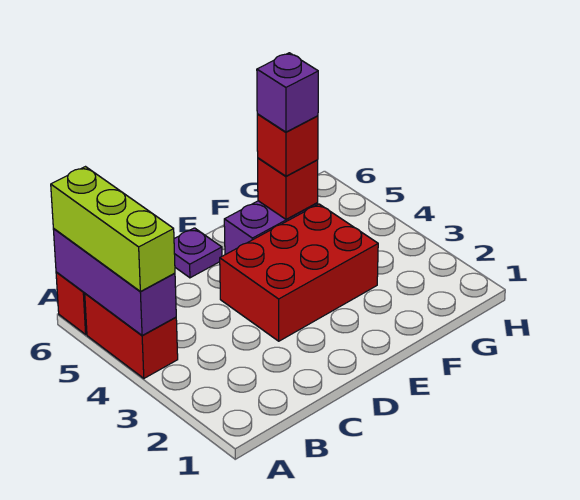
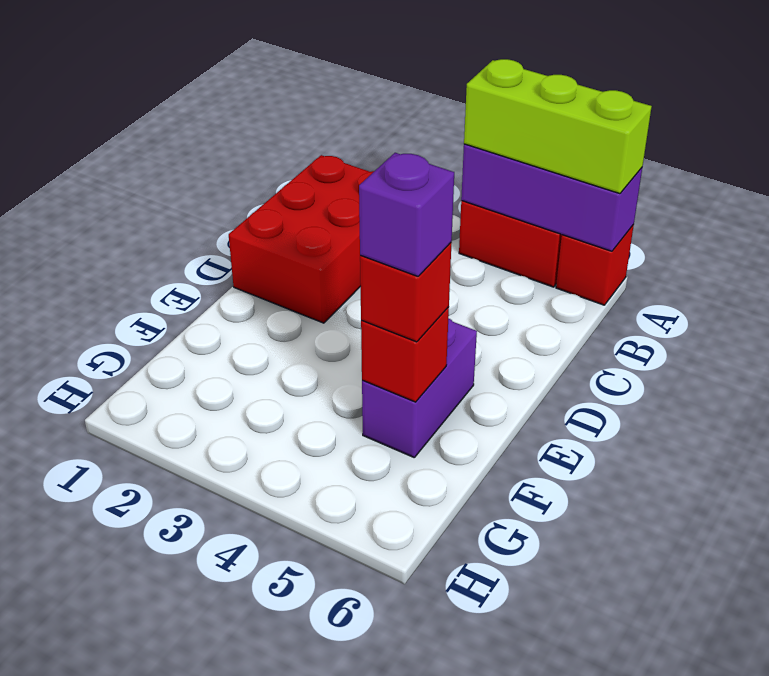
red brick D3:F4 level 1 -> red brick B1:D2 level 1
purple plate D6 level 1 -> none

